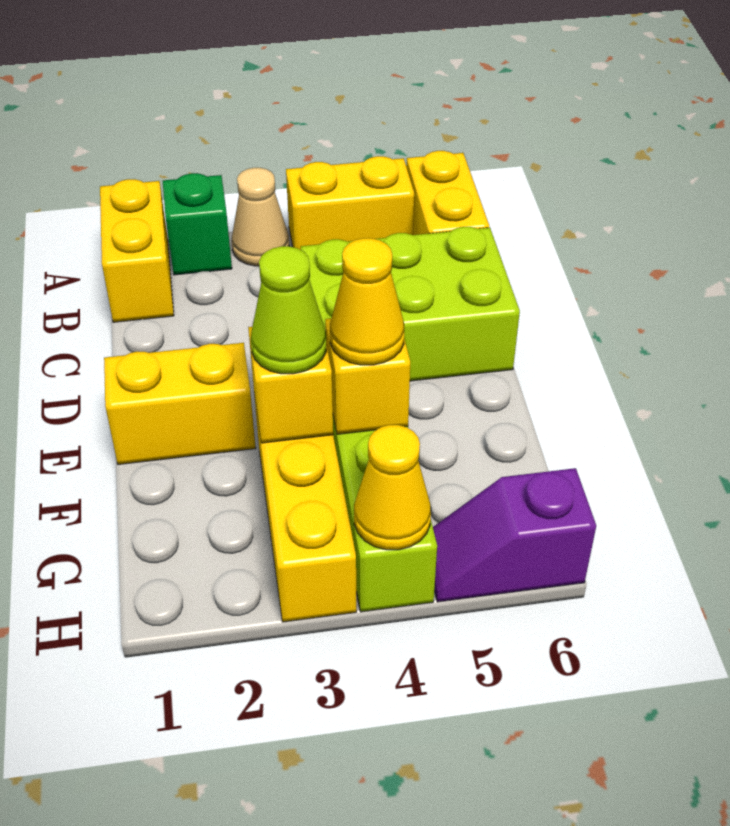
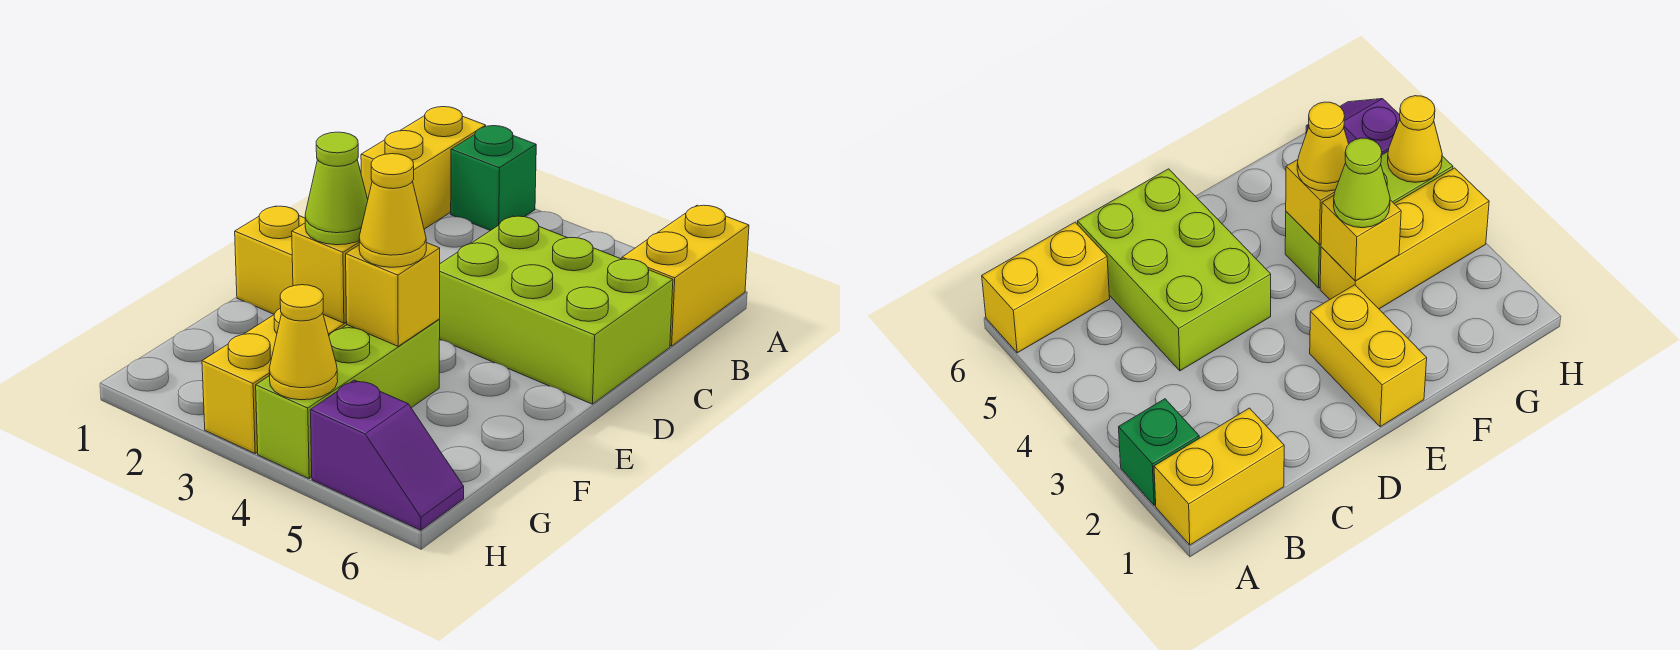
tan cone A3 level 1 -> none
yellow brick A4:A5 level 1 -> none
purple slope H5:H6 level 1 top 6 -> purple slope H5:H6 level 1 top 5

